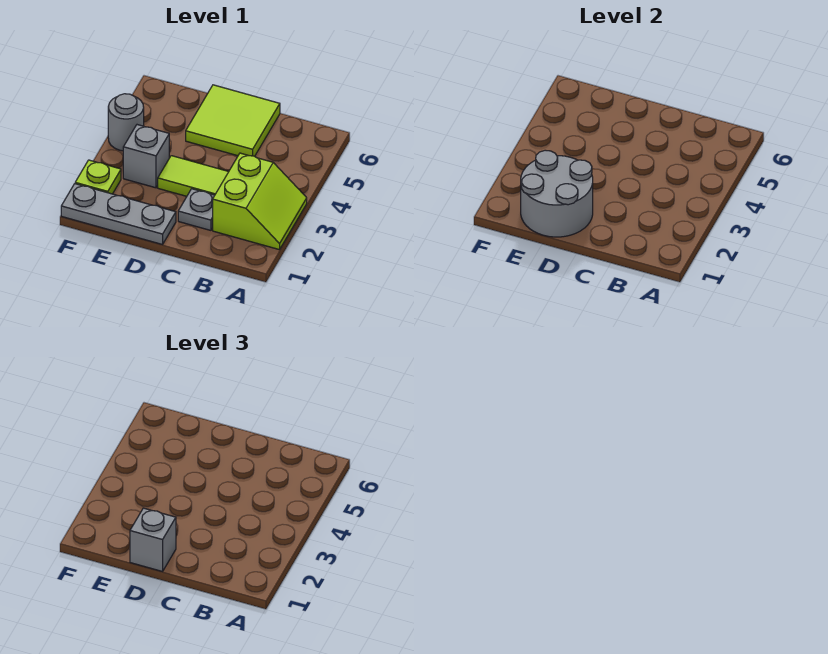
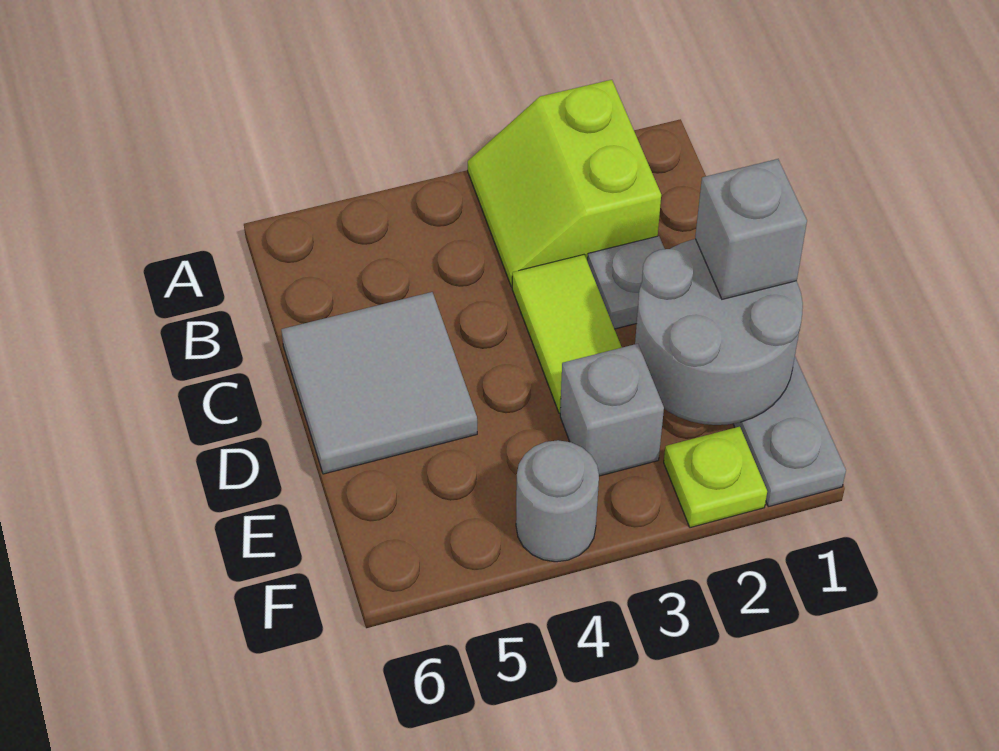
lime slope A2:B3 level 1 top B -> lime slope A2:B3 level 1 top 2
lime tile C5:D6 level 1 -> grey tile C5:D6 level 1

